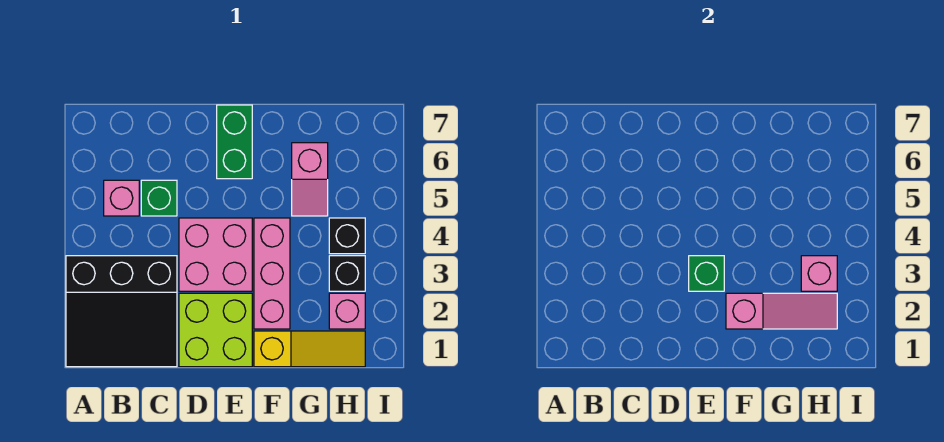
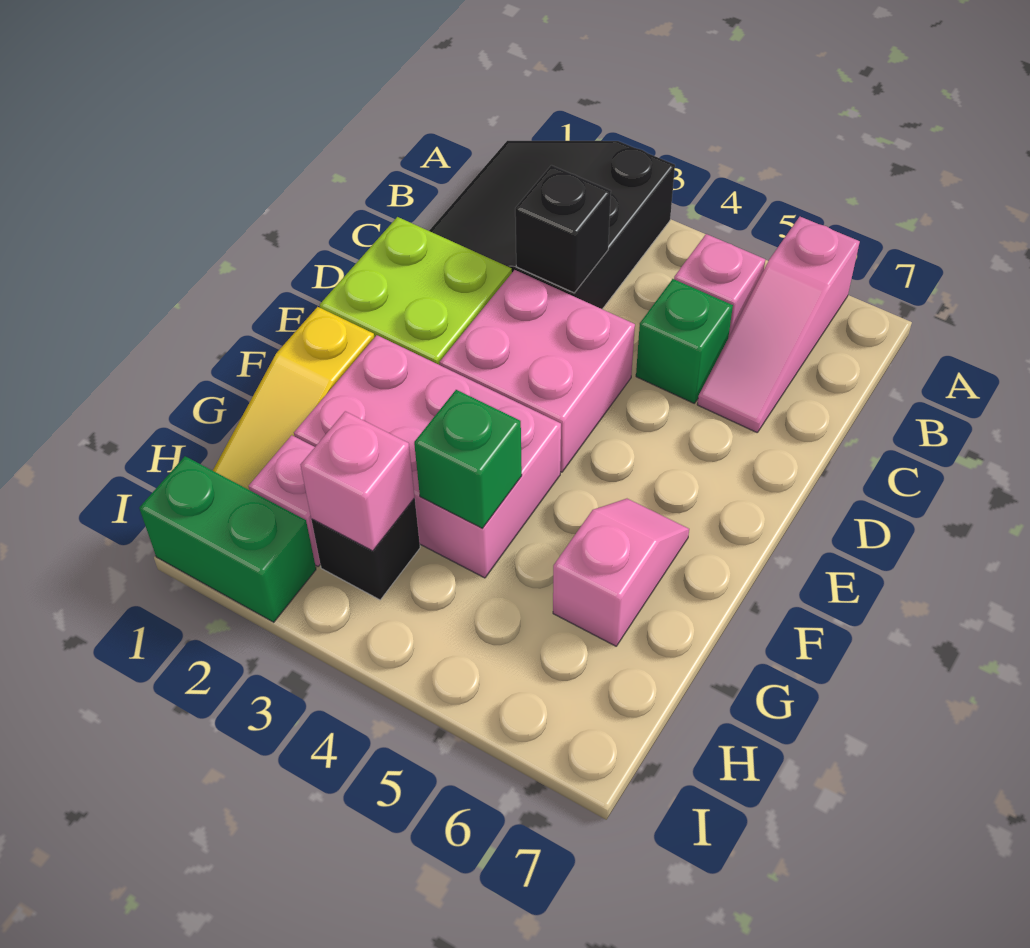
green brick E3 level 2 -> green brick G4 level 2
green brick E6:E7 level 1 -> green brick I1:I2 level 1
pink brick F2:F4 level 1 -> pink brick F2:G4 level 1
pink slope F2:H2 level 2 top F -> pink slope A6:C6 level 1 top A
pink slope G5:G6 level 1 top 6 -> pink slope F6:G6 level 1 top G
black brick H4 level 1 -> black brick C3 level 2

